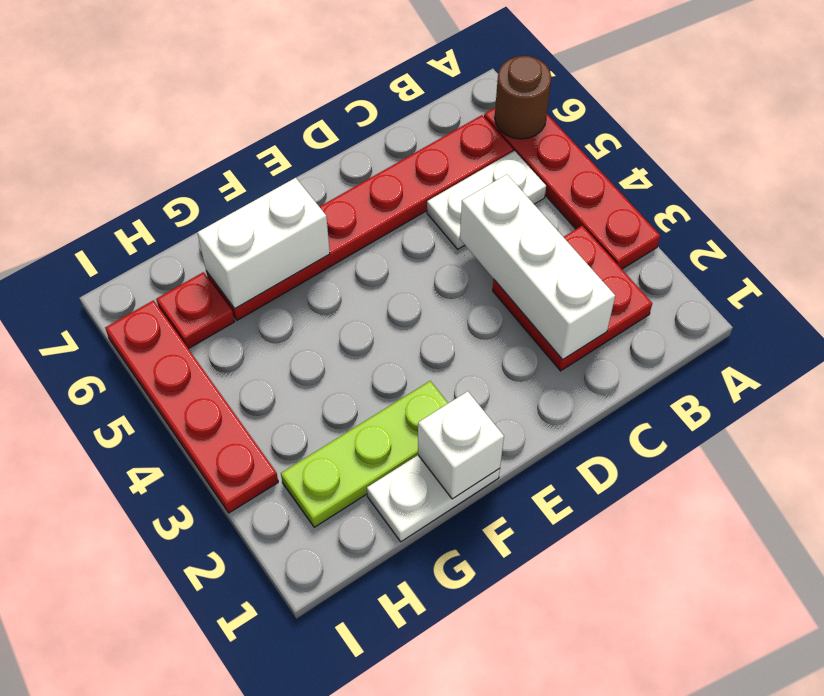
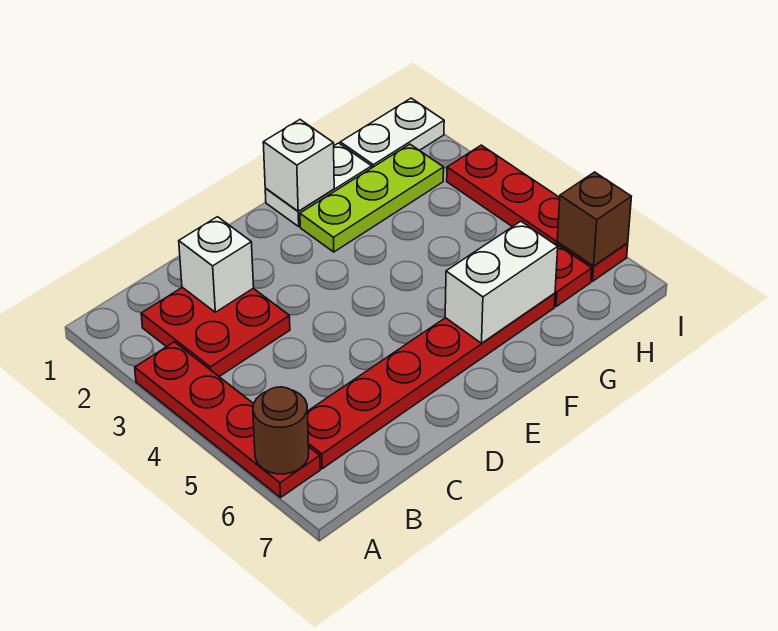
white plate B5:C5 level 1 -> white plate H1:I1 level 1
white brick C2:C4 level 2 -> white brick C2 level 2
none -> brown brick I6 level 2

